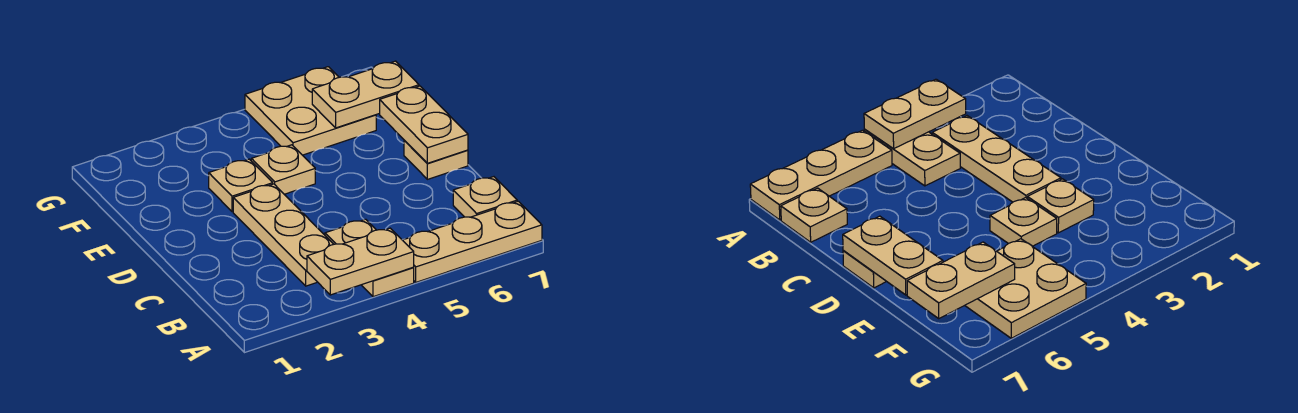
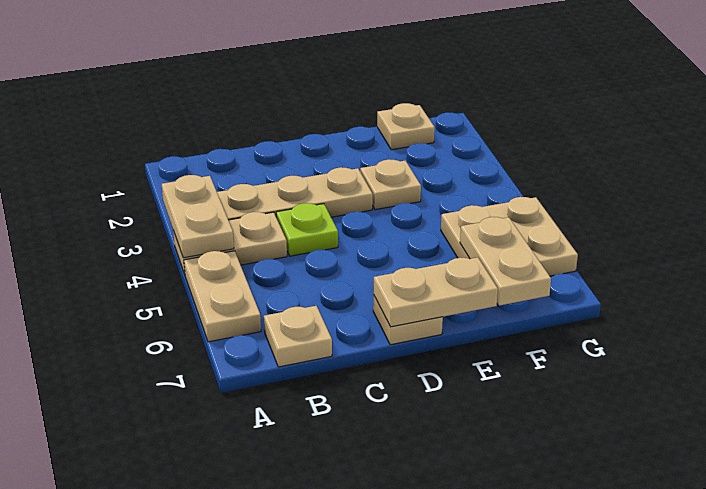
tan plate A5:A7 level 1 -> tan plate A5:A6 level 1
none -> lime plate C4 level 1
tan plate E4 level 1 -> tan plate F1 level 1

